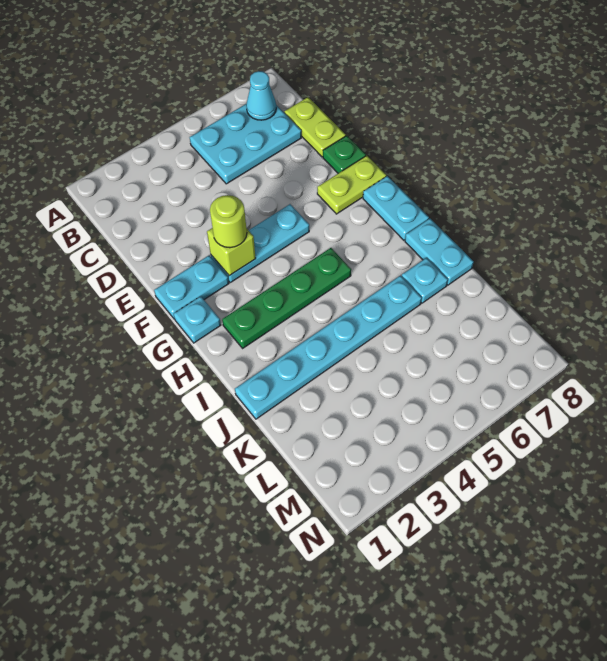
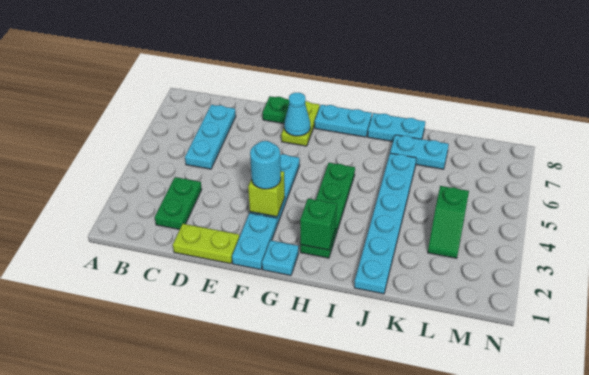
cyan plate B5:C7 level 1 -> cyan plate C5:C7 level 1
cyan cone B7 level 2 -> cyan cone F7 level 2
none -> green plate C2:C3 level 1
lime plate C8:D8 level 1 -> lime plate D1:E1 level 1
lime round brick F3 level 3 -> cyan round brick F3 level 3
none -> green brick H2 level 2
cyan plate J7 level 1 -> cyan plate J7:K7 level 1
none -> green slope L3:L4 level 1 top 4

